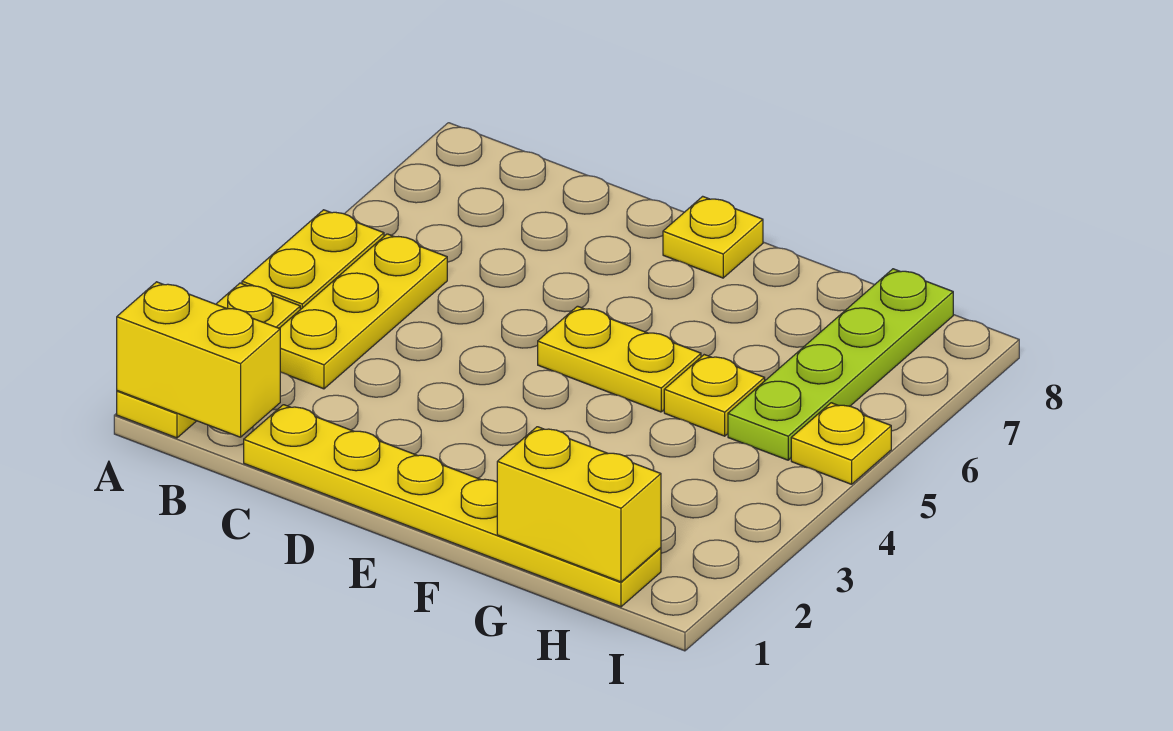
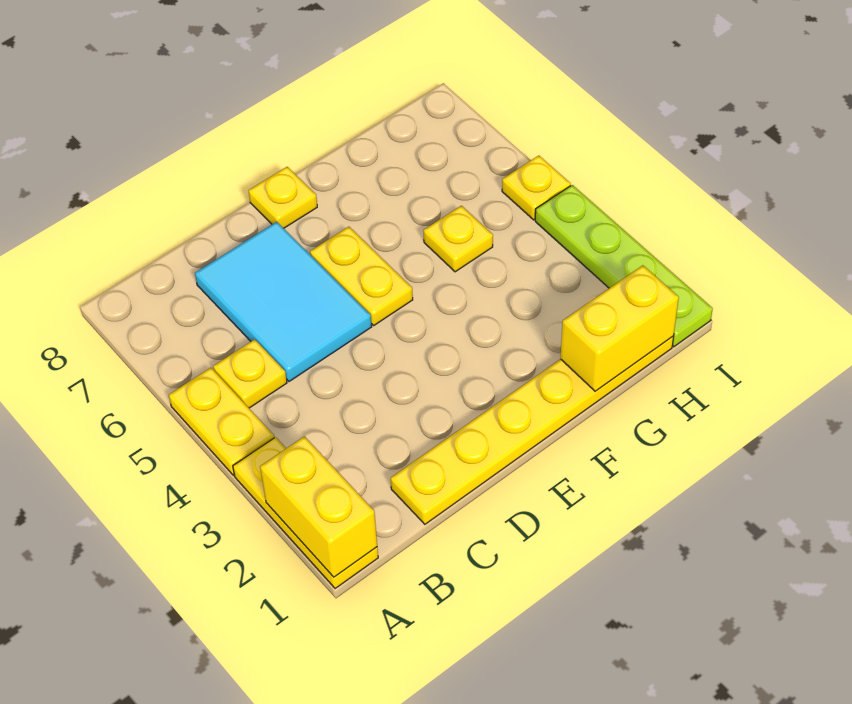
yellow brick A1:B1 level 2 -> yellow brick A1:A2 level 2
yellow plate B3:B5 level 1 -> yellow plate B5 level 1
none -> cyan tile C5:D7 level 1
yellow plate E5:F5 level 1 -> yellow plate E5:E6 level 1
lime plate H5:H8 level 1 -> lime plate I1:I4 level 1

